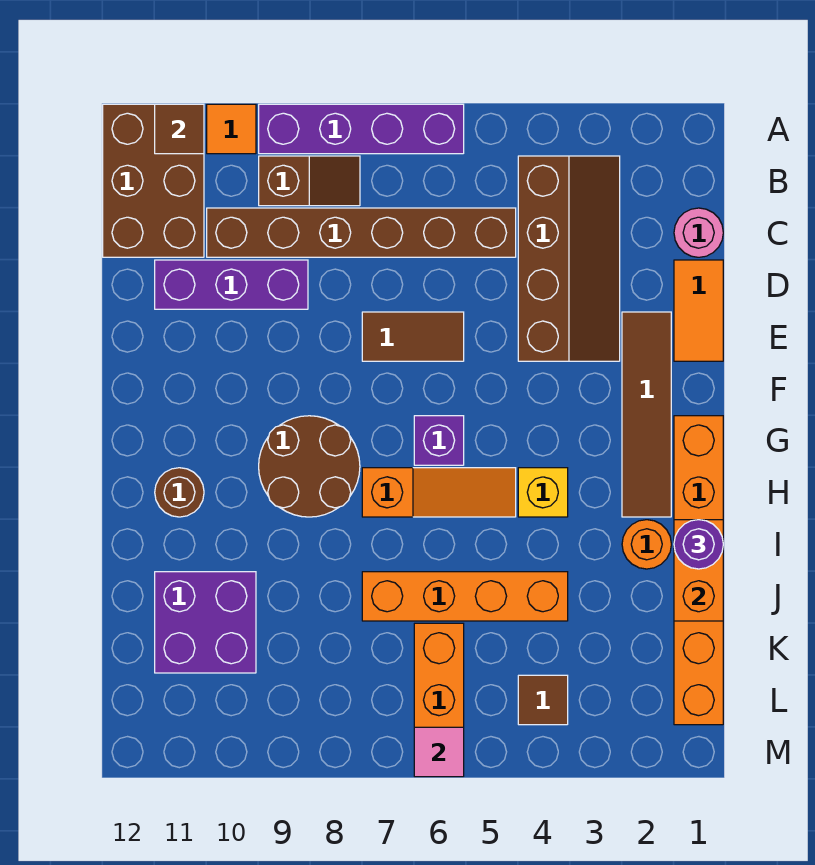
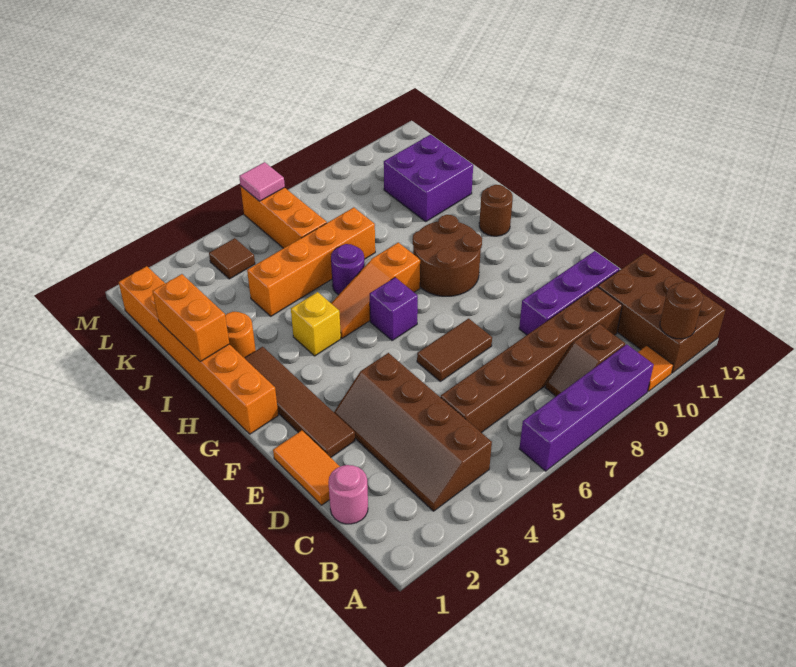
brown tile A11 level 2 -> brown round brick A11 level 2
purple round brick I1 level 3 -> purple round brick I6 level 1

